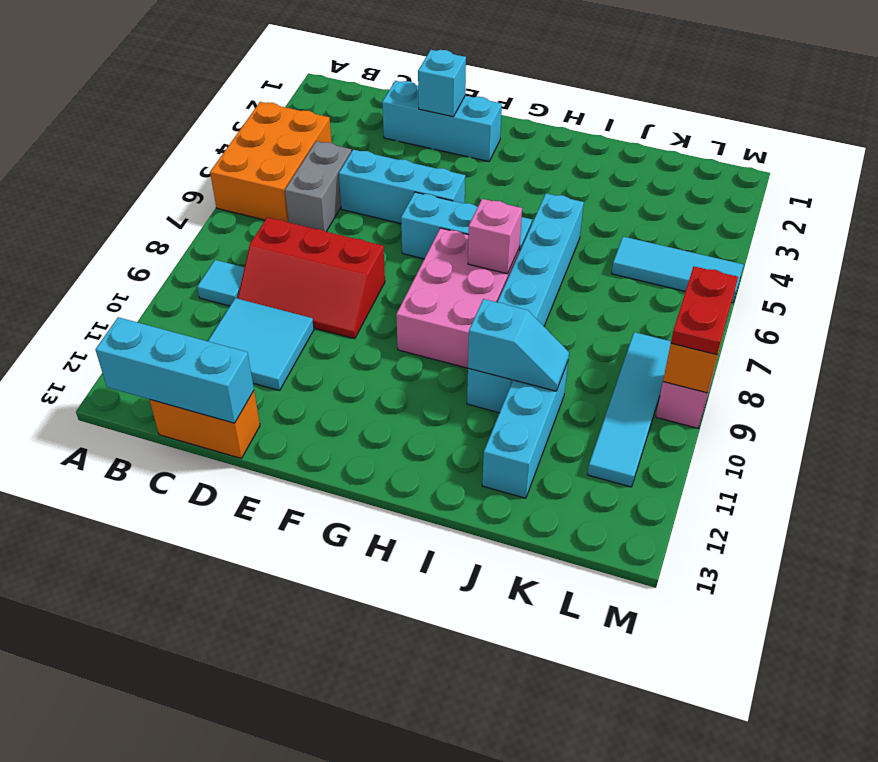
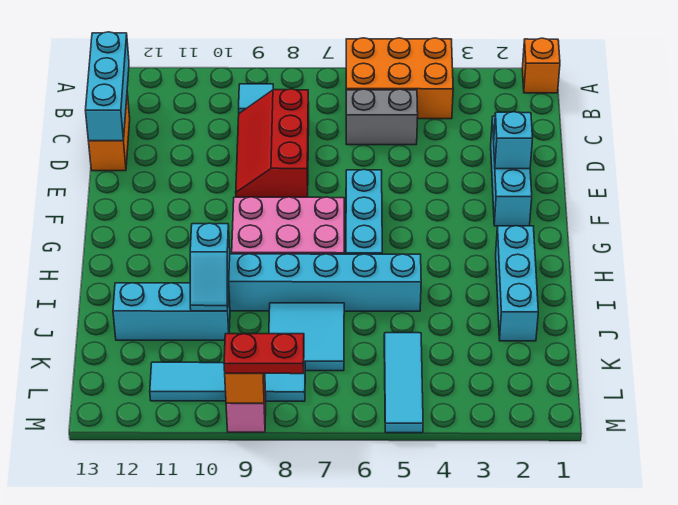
none -> orange brick A1 level 1
cyan tile C10:D11 level 1 -> cyan tile J7:K8 level 1
cyan brick D5:F5 level 1 -> cyan brick H2:J2 level 1
pink brick H7 level 2 -> none

